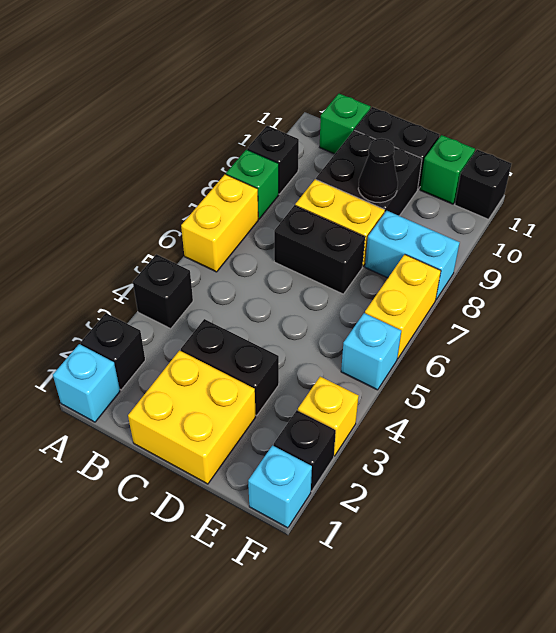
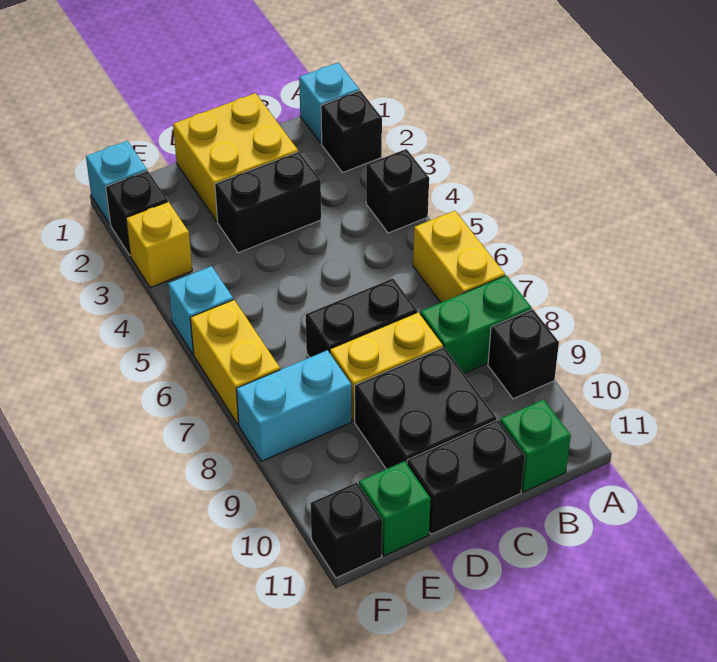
green brick A8 level 1 -> green brick A8:B8 level 1
black cone D9 level 2 -> none

